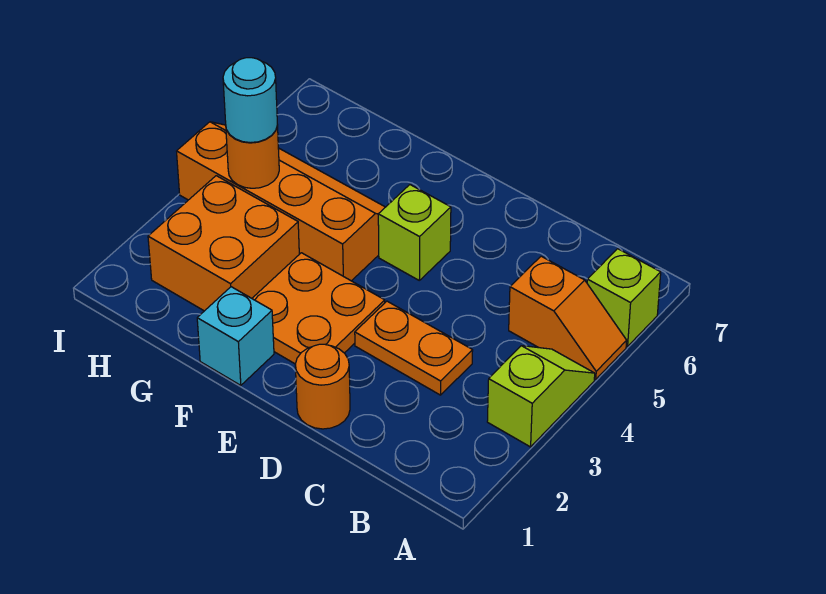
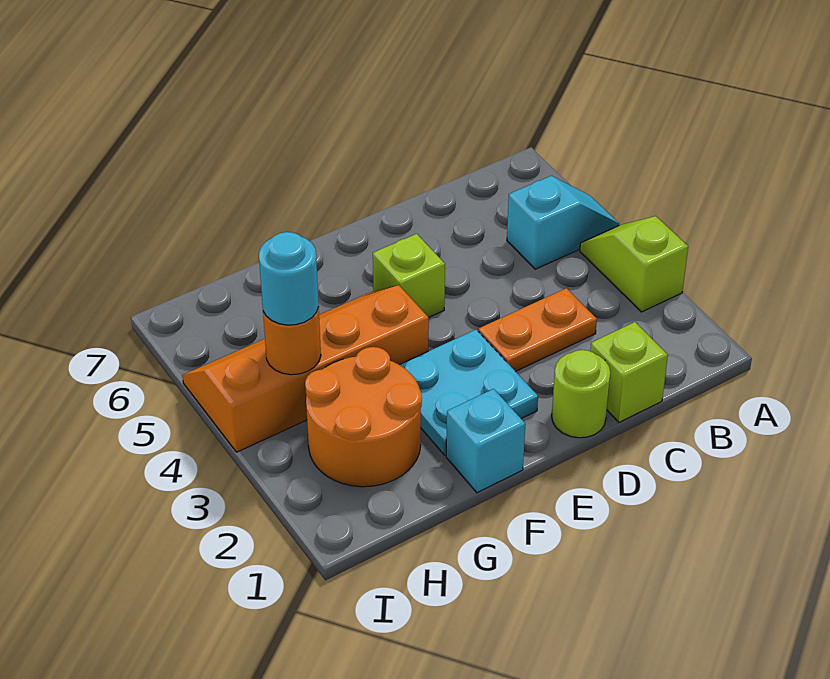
orange slope A5:B5 level 1 top B -> cyan slope A5:B5 level 1 top B
lime brick A6 level 1 -> lime brick C1 level 1
orange round brick D1 level 1 -> lime round brick D1 level 1
orange plate E2:F3 level 1 -> cyan plate E2:F3 level 1
orange brick G2:H3 level 1 -> orange round brick G2:H3 level 1

